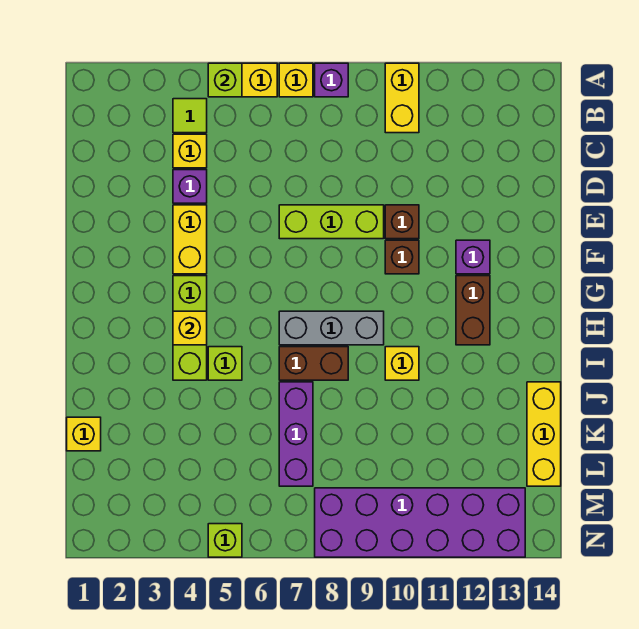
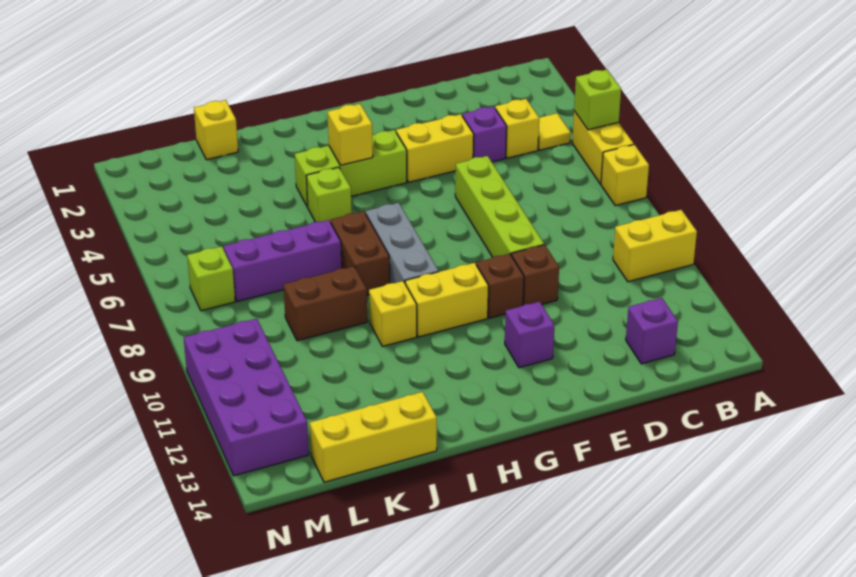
purple brick A8 level 1 -> purple brick C13 level 1
lime tile B4 level 1 -> yellow tile B4 level 1
lime brick E7:E9 level 1 -> lime brick E6:E9 level 1
none -> yellow brick G10:H10 level 1
brown brick G12:H12 level 1 -> brown brick J9:K9 level 1
purple brick M8:N13 level 1 -> purple brick M10:N13 level 1
lime brick N5 level 1 -> lime brick M7 level 1

